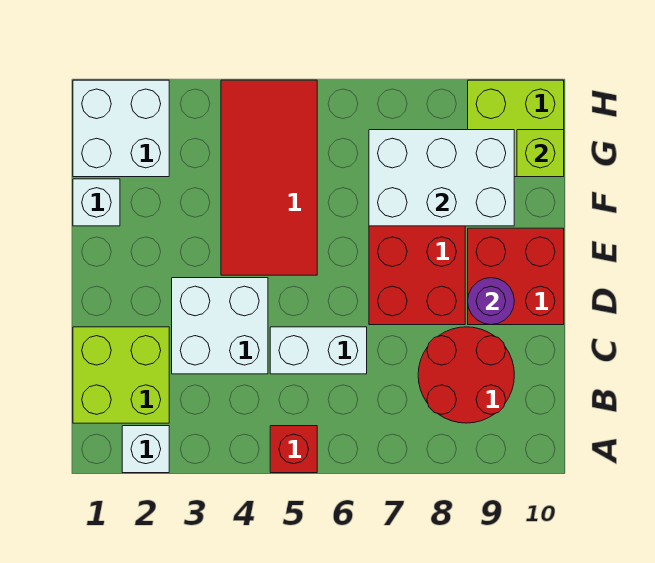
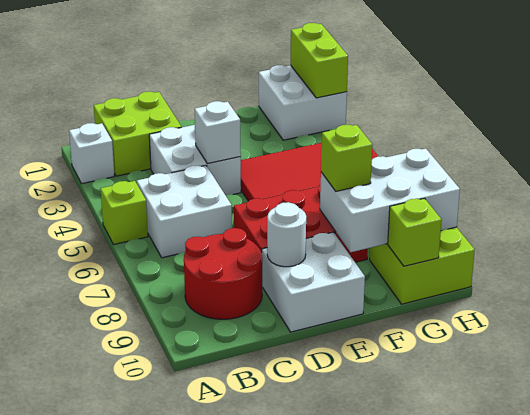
red brick A5 level 1 -> lime brick A5 level 1
white brick C5:C6 level 1 -> white brick B5:C6 level 1
red brick D9:E10 level 1 -> white brick D9:E10 level 1
purple round brick D9 level 2 -> white round brick D9 level 2
white brick F1 level 1 -> white brick D4 level 2
white brick F7:G9 level 2 -> white brick F8:H9 level 2
none -> lime brick F8 level 3
none -> lime brick H1:H2 level 2

